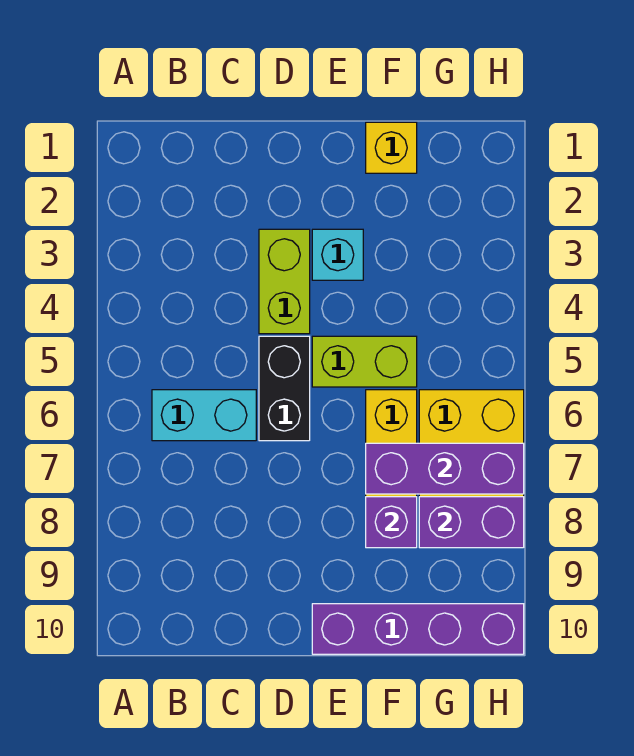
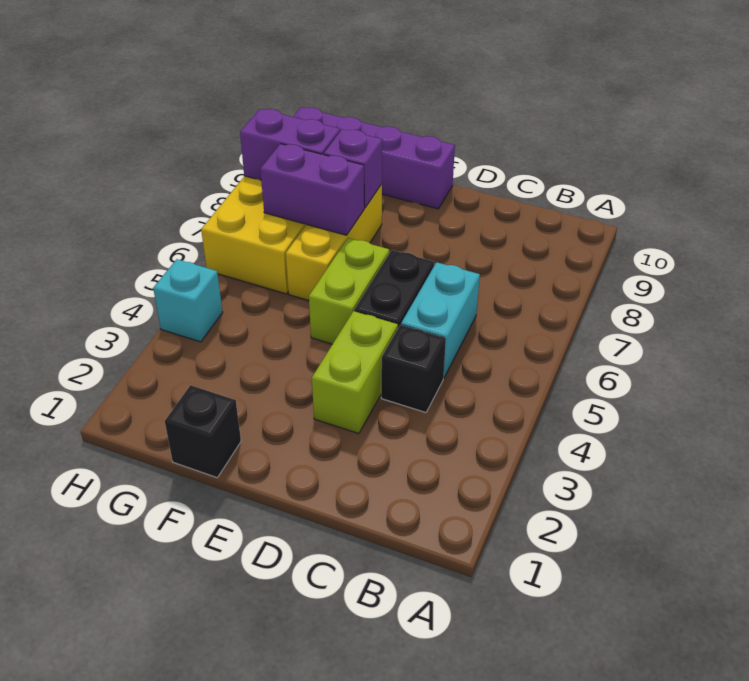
cyan brick B6:C6 level 1 -> cyan brick C5:C6 level 1
none -> black brick C4 level 1
cyan brick E3 level 1 -> cyan brick H4 level 1
lime brick E5:F5 level 1 -> lime brick E5:E6 level 1
yellow brick F1 level 1 -> black brick F1 level 1
purple brick F7:H7 level 2 -> purple brick F7:G7 level 2

